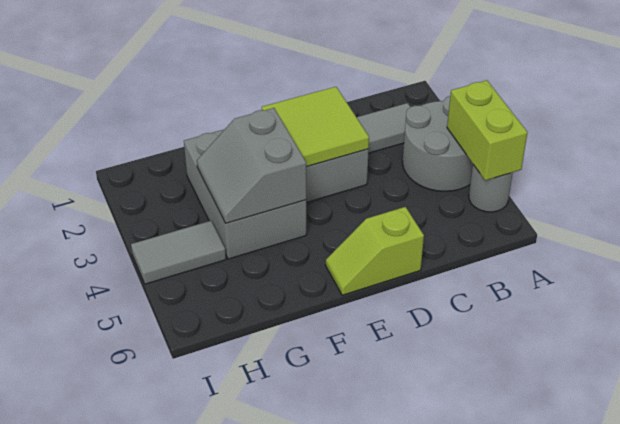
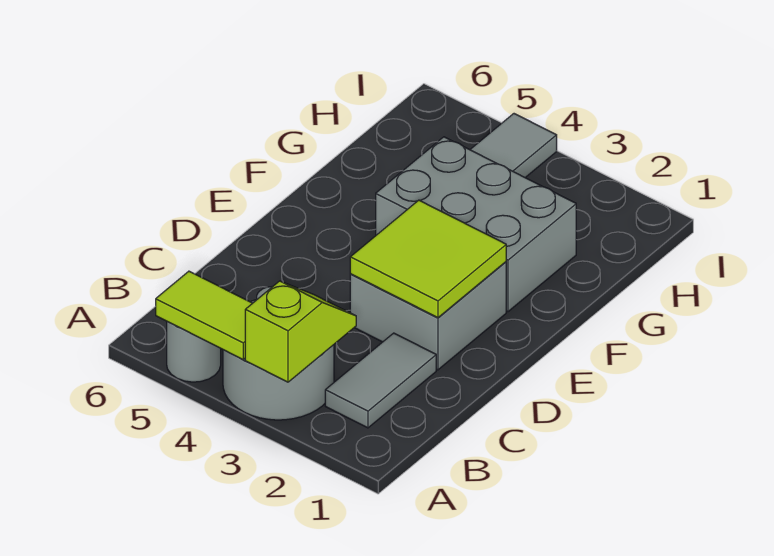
lime brick A4:A5 level 2 -> lime tile A4:A5 level 2
lime slope D6:E6 level 1 top D -> lime slope A3:B3 level 2 top A
grey slope F3:G4 level 2 top F -> none

